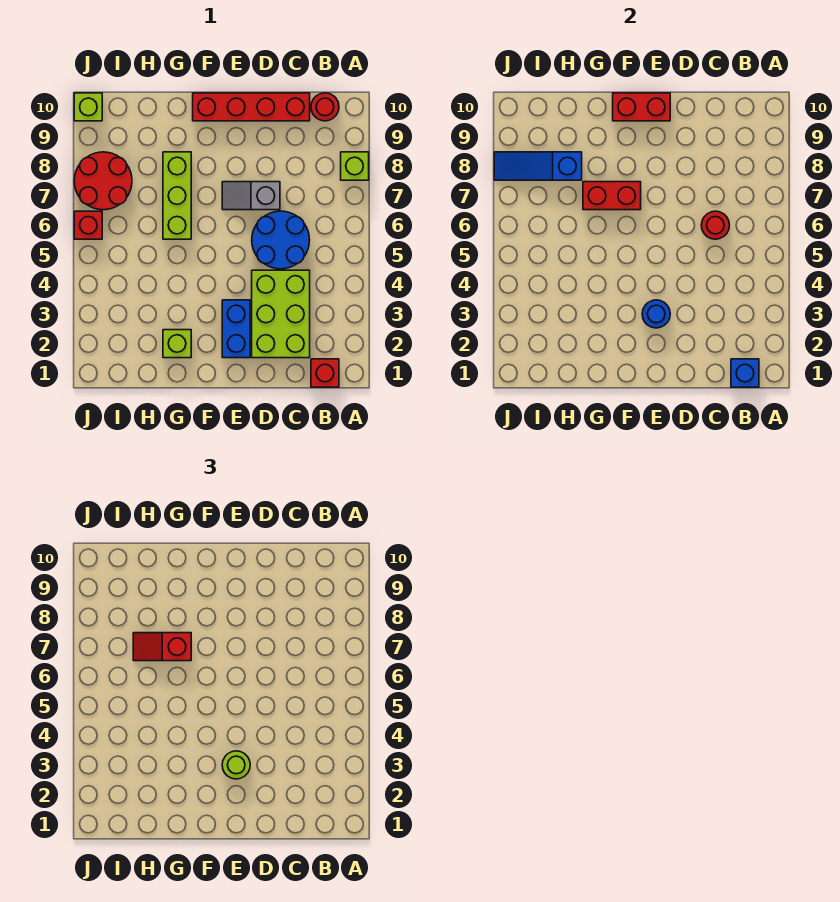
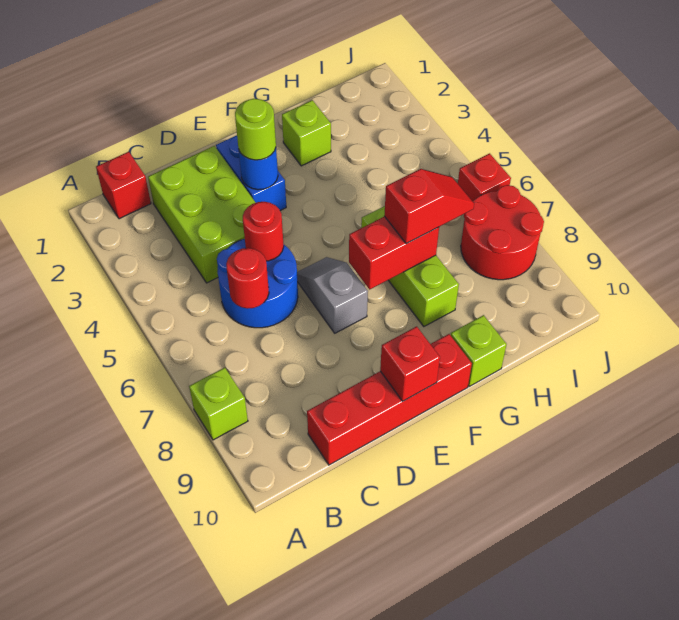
blue brick B1 level 2 -> none
red round brick B10 level 1 -> red round brick D5 level 2
grey slope D7:E7 level 1 top D -> grey slope E6:E7 level 1 top 7
red brick E10:F10 level 2 -> red brick E10 level 2
blue slope H8:J8 level 2 top H -> none
lime brick J10 level 1 -> lime brick G10 level 1

